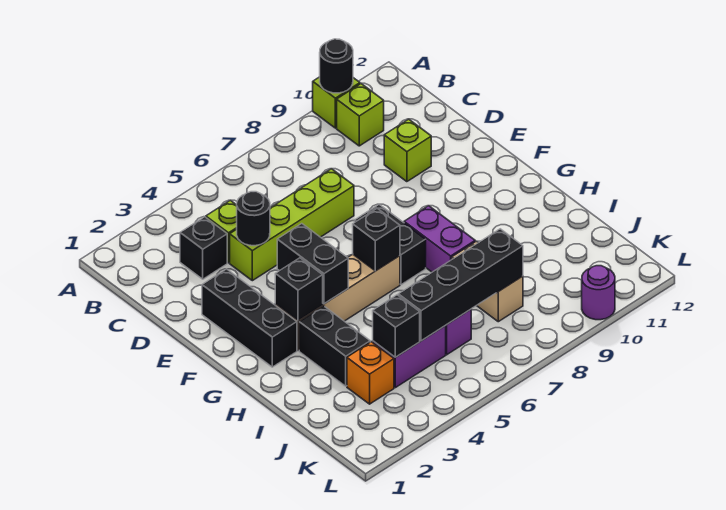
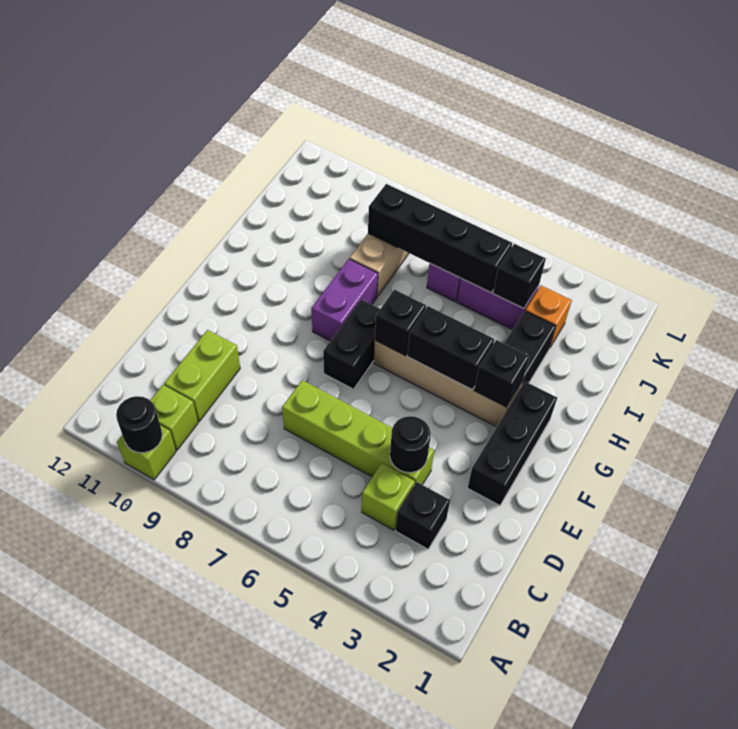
lime brick D10 level 1 -> lime brick C10:D10 level 1
black brick F4:G4 level 2 -> black brick G4:G5 level 2
purple round brick L10 level 1 -> none

